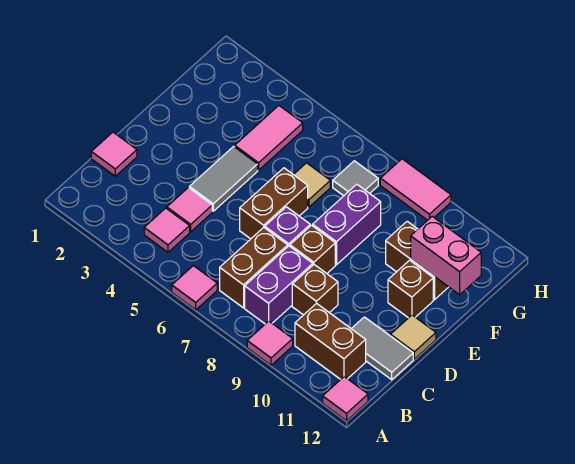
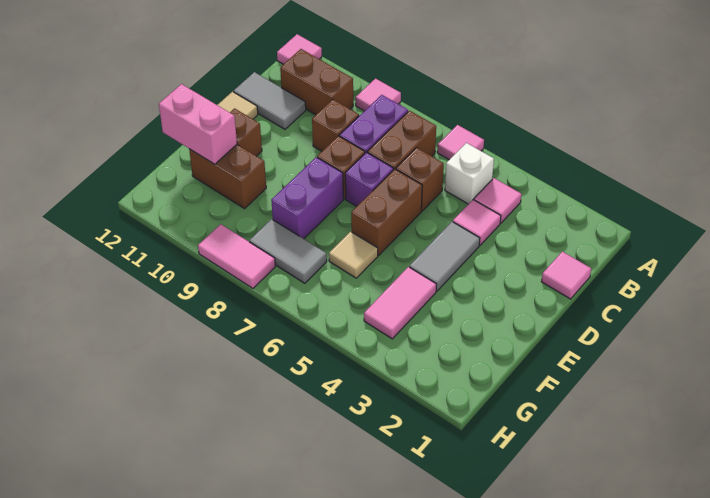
none -> white brick B5 level 1
none -> brown brick C6 level 1
grey tile G7 level 1 -> grey tile G7:G8 level 1

